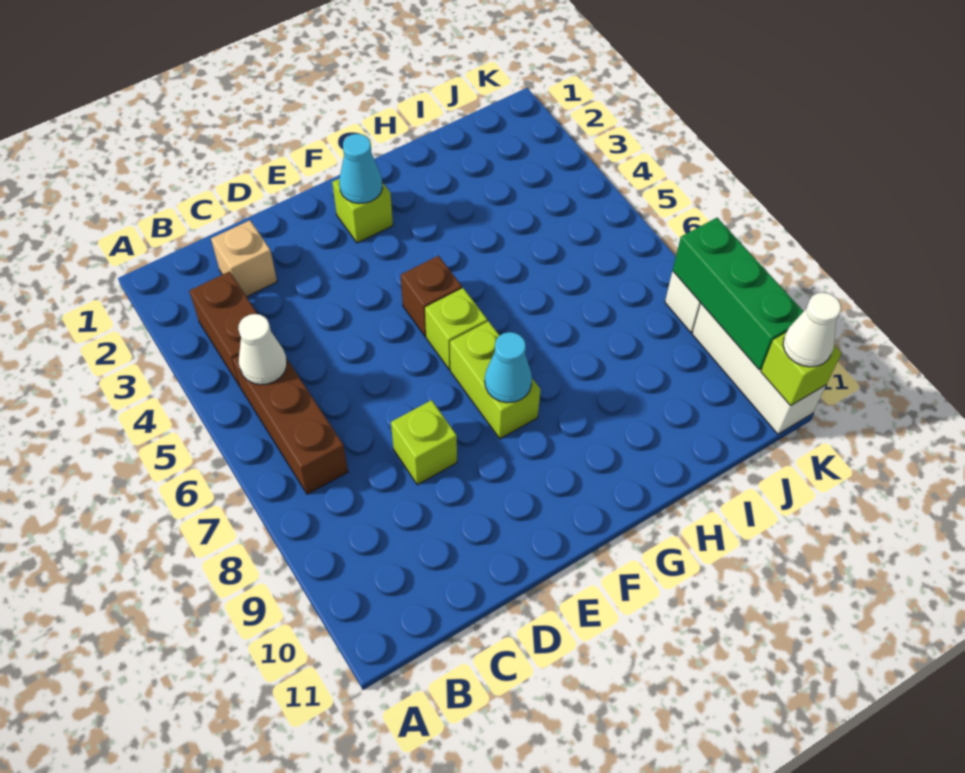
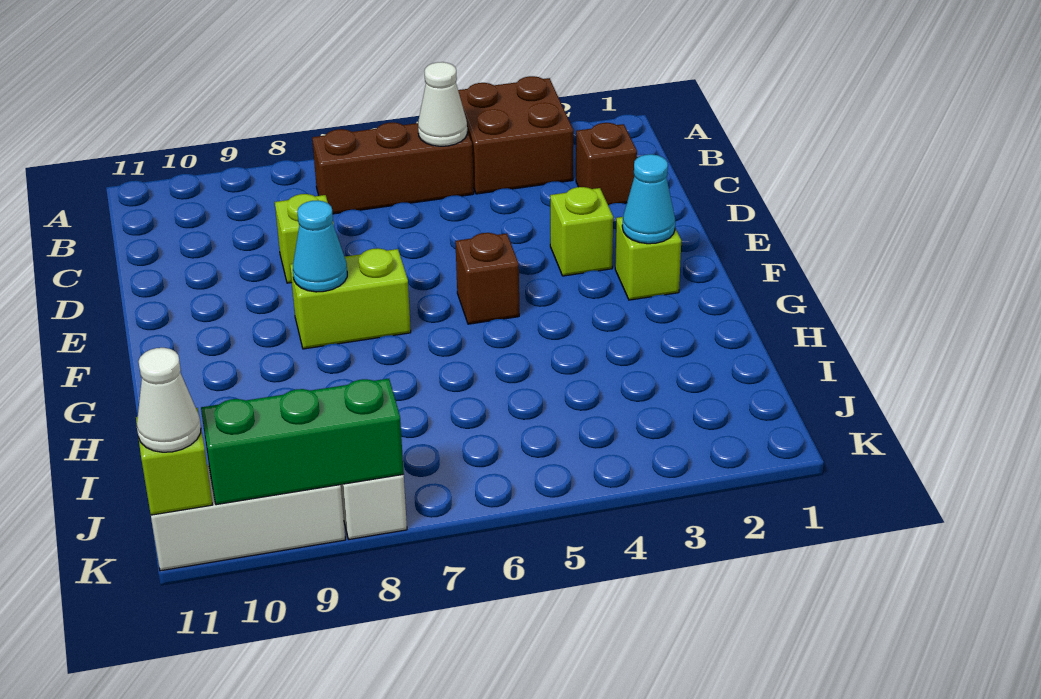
brown brick B3:B4 level 1 -> brown brick A3:B4 level 1
tan brick C2 level 1 -> brown brick C2 level 1
lime brick F6 level 1 -> lime brick E3 level 1

